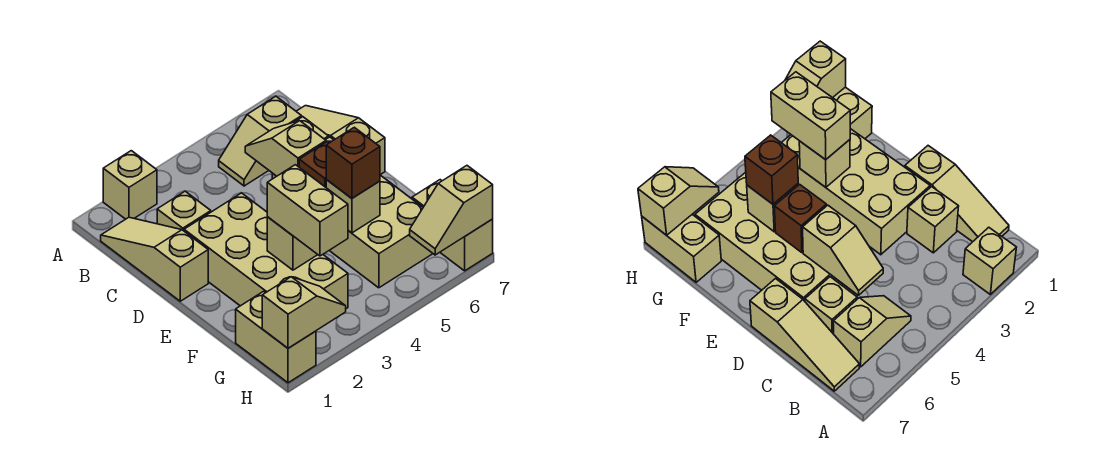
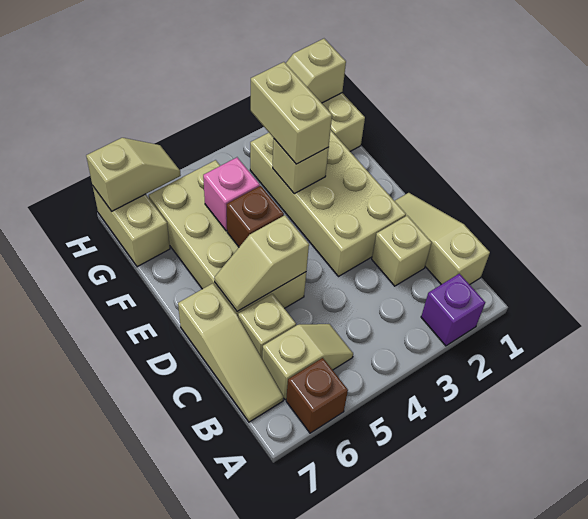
tan brick A2 level 1 -> purple brick A2 level 1
tan slope B1:D1 level 1 top D -> tan slope B1:D1 level 1 top B
tan slope C5:D5 level 2 top D -> tan slope D5:D6 level 2 top 5
tan brick F5 level 2 -> pink brick F5 level 2
brown brick F5 level 3 -> brown brick A6 level 1

